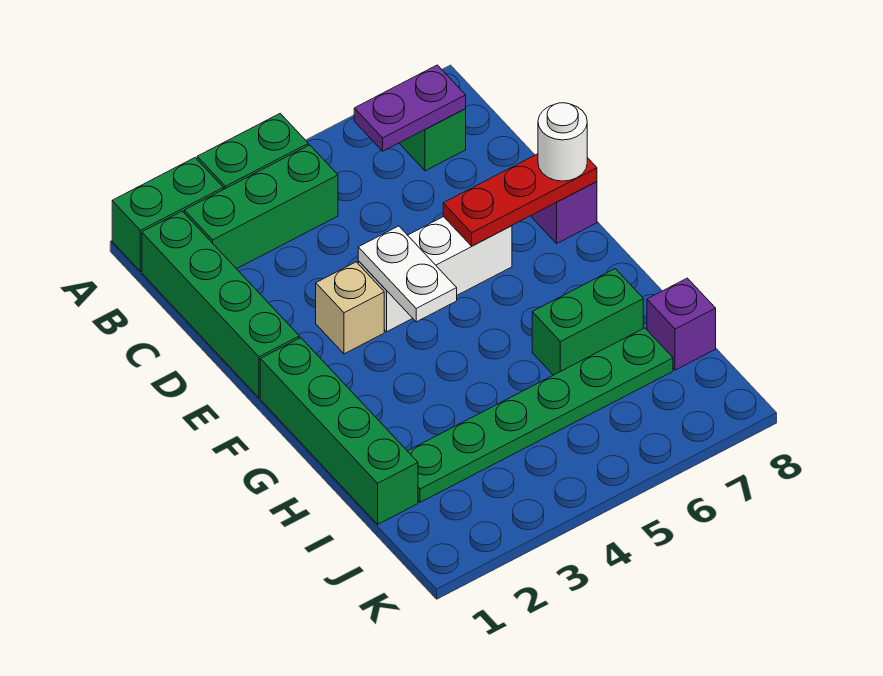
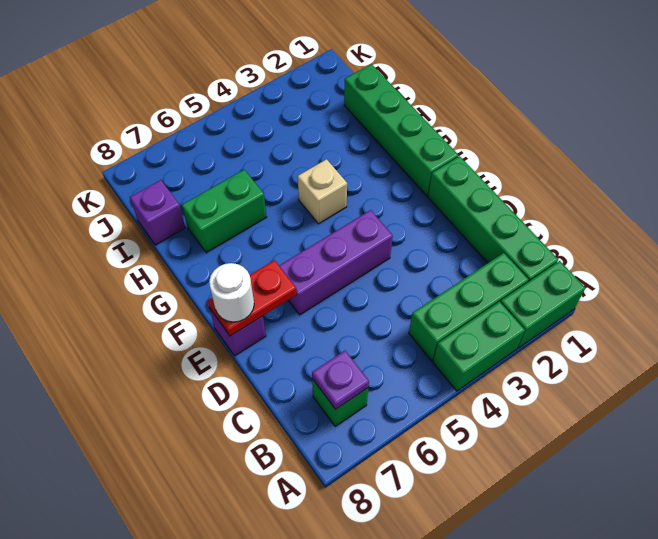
purple plate B6:B7 level 2 -> purple plate B7 level 2
tan brick E3 level 1 -> tan brick G4 level 1
white brick E4:E6 level 1 -> purple brick E4:E6 level 1
white plate E4:F4 level 2 -> none
red plate E6:E8 level 2 -> red plate E7:E8 level 2
green plate I2:I7 level 1 -> none

